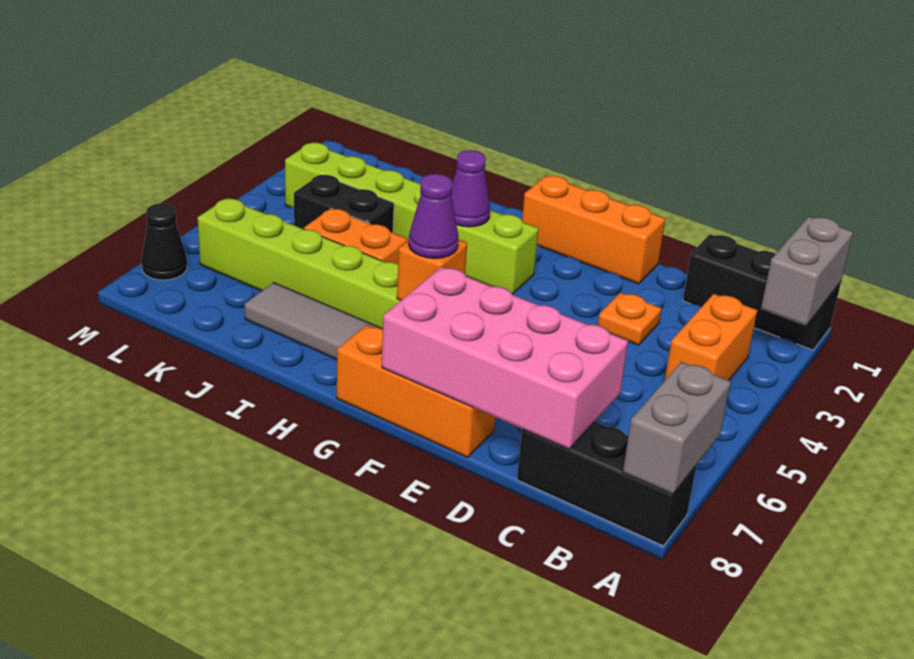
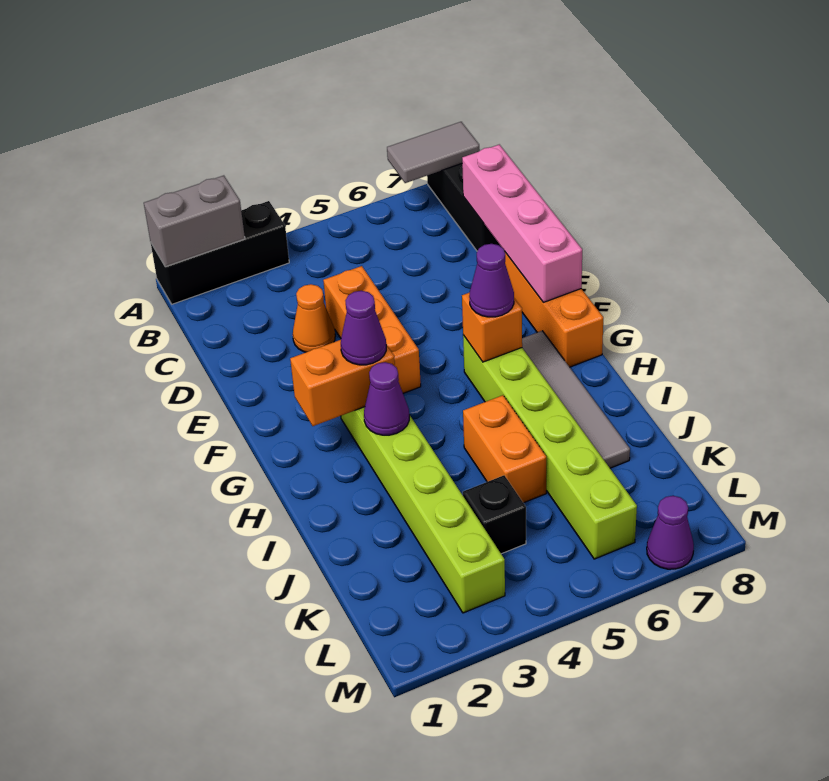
black brick A1:C1 level 1 -> black brick A1:A3 level 1
grey brick A7:A8 level 2 -> grey tile A7:A8 level 2
orange brick B3:B4 level 1 -> orange brick G2:G3 level 2
pink brick C7:F8 level 2 -> pink brick C8:F8 level 2
orange plate D3 level 1 -> orange cone D3 level 1
orange brick E1:G1 level 1 -> orange brick D4:F4 level 1
none -> purple cone G3 level 3
black brick J4:K4 level 1 -> black brick K4 level 1
black cone M7 level 1 -> purple cone M7 level 1

